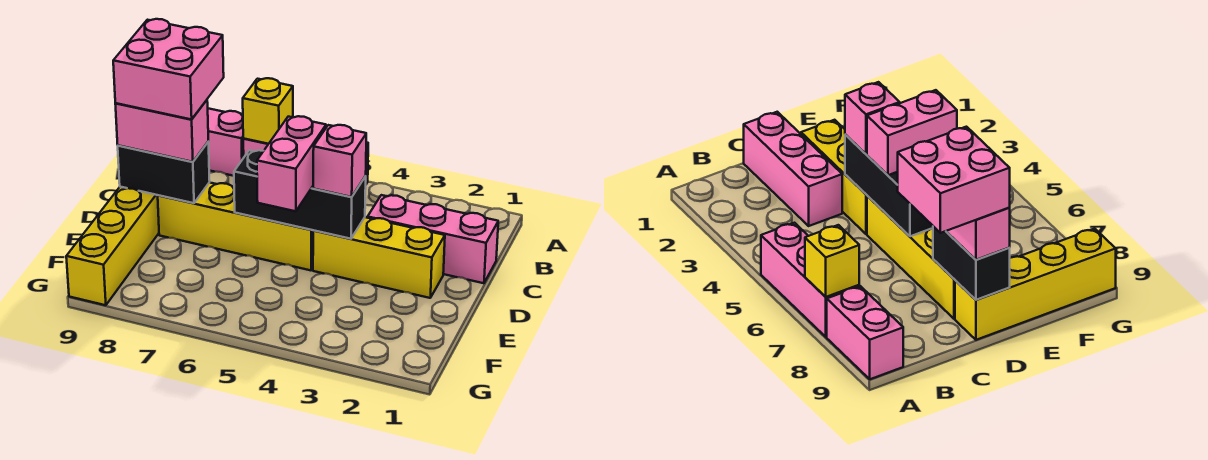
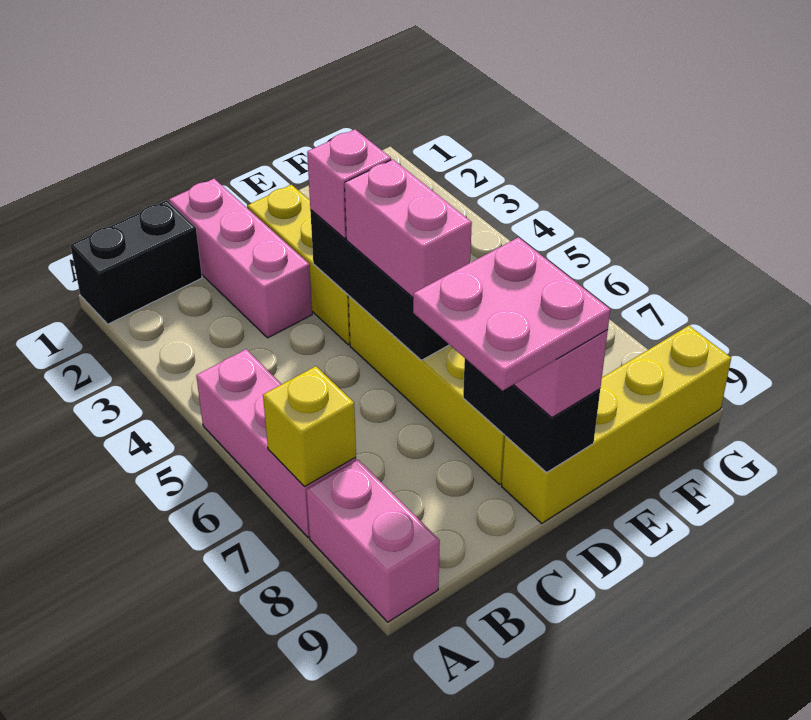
none -> black brick A1:B1 level 1
pink brick C8:D9 level 4 -> pink plate C8:D9 level 4
pink brick D5:E5 level 3 -> pink brick D5:D6 level 3

